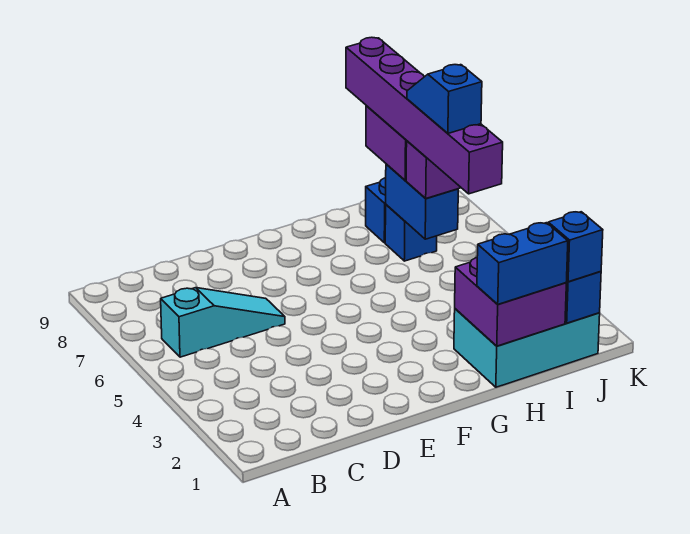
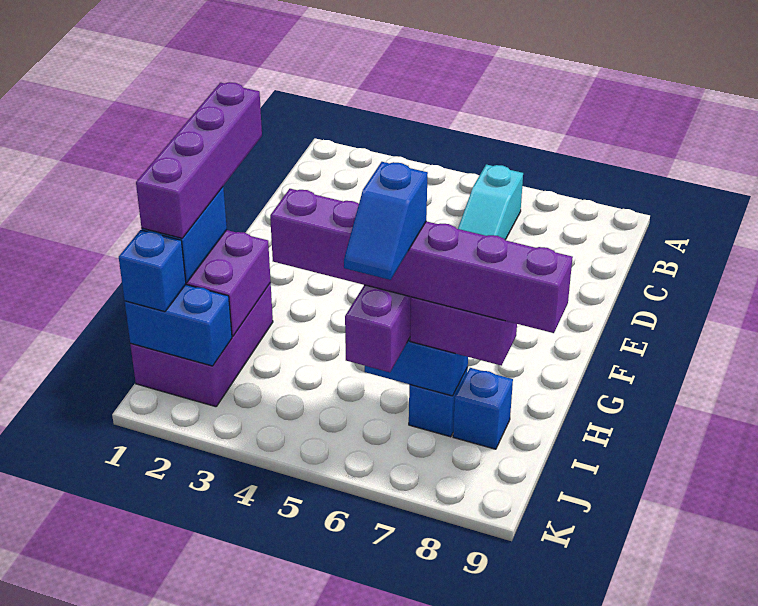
none -> purple brick F1:I1 level 4
cyan brick H1:J2 level 1 -> purple brick H1:J2 level 1
blue slope I5:I6 level 5 top 5 -> blue slope I6:J6 level 5 top I

